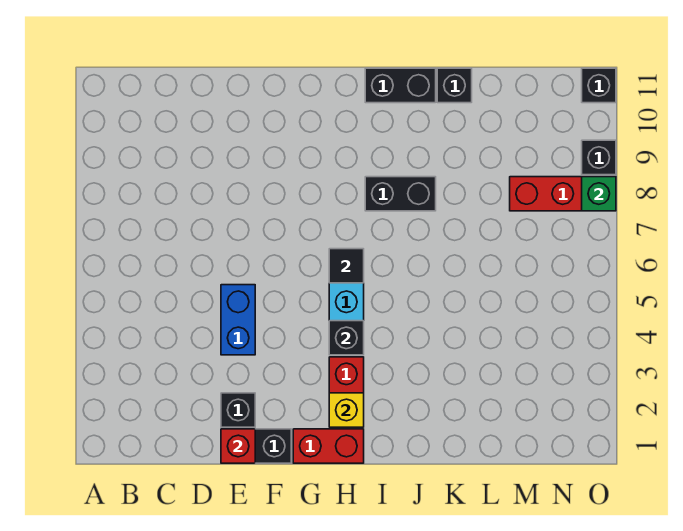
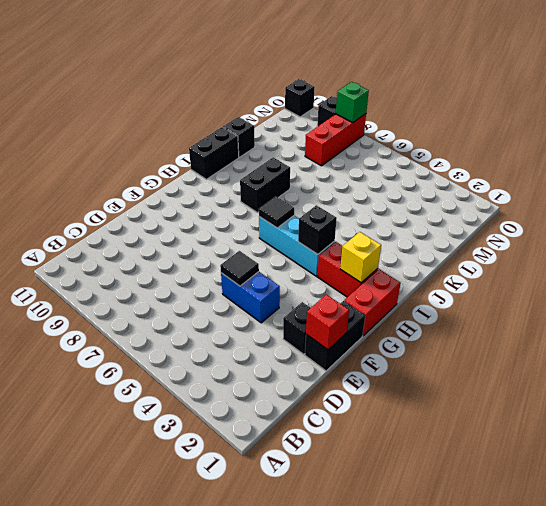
none -> black tile E5 level 2

